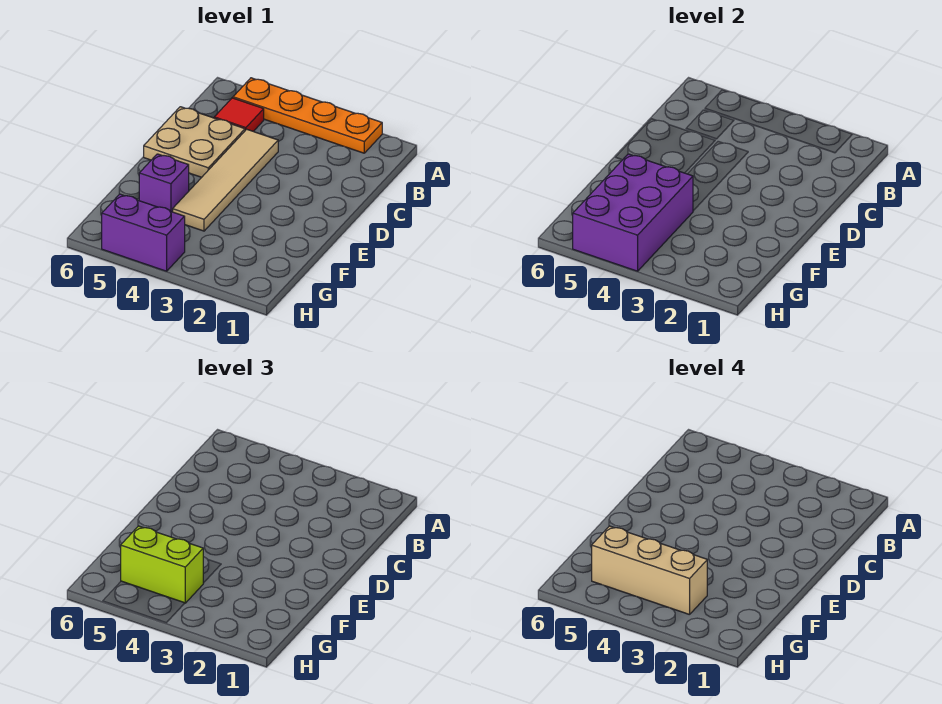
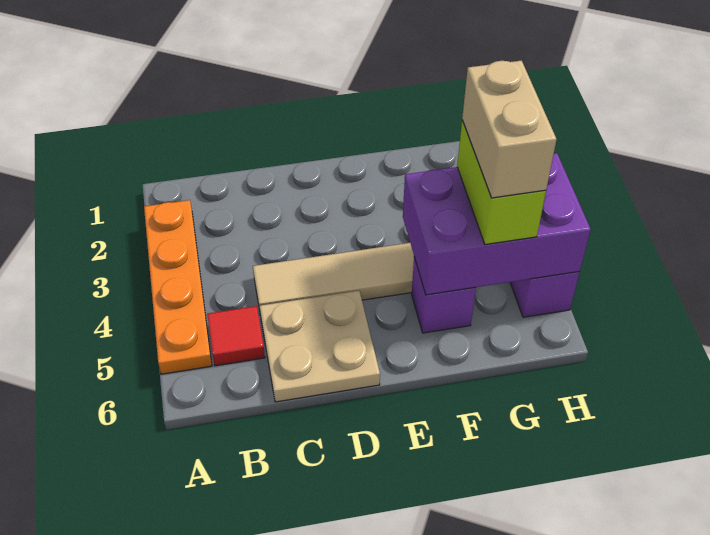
tan brick G3:G5 level 4 -> tan brick G4:G5 level 4

